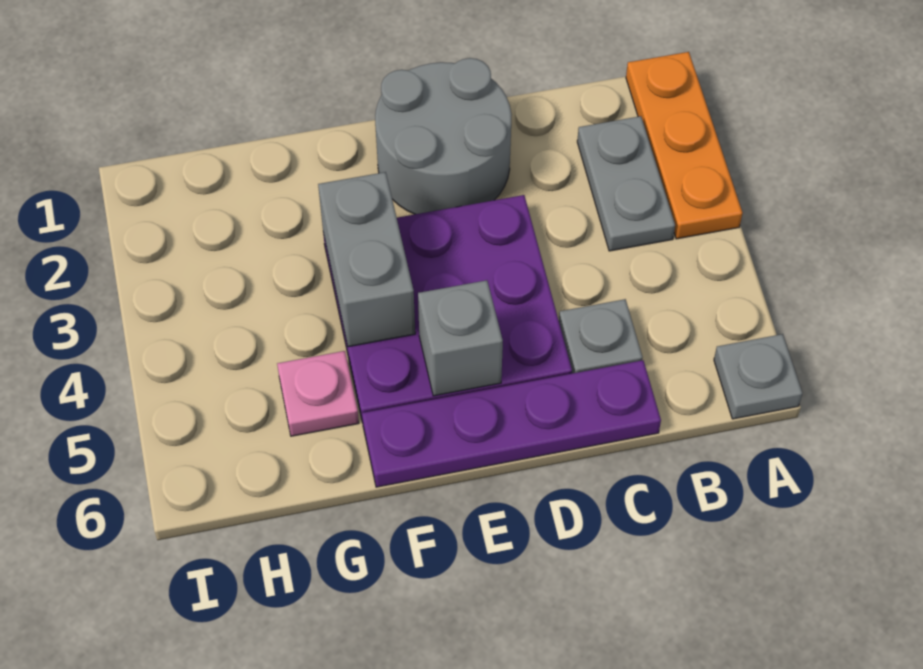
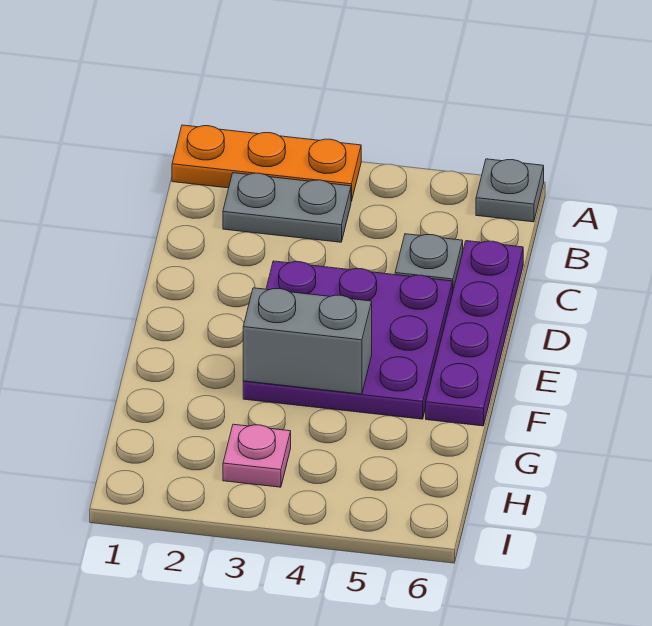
grey round brick D1:E2 level 1 -> none
grey brick E5 level 2 -> none
pink plate G5 level 1 -> pink plate H3 level 1

